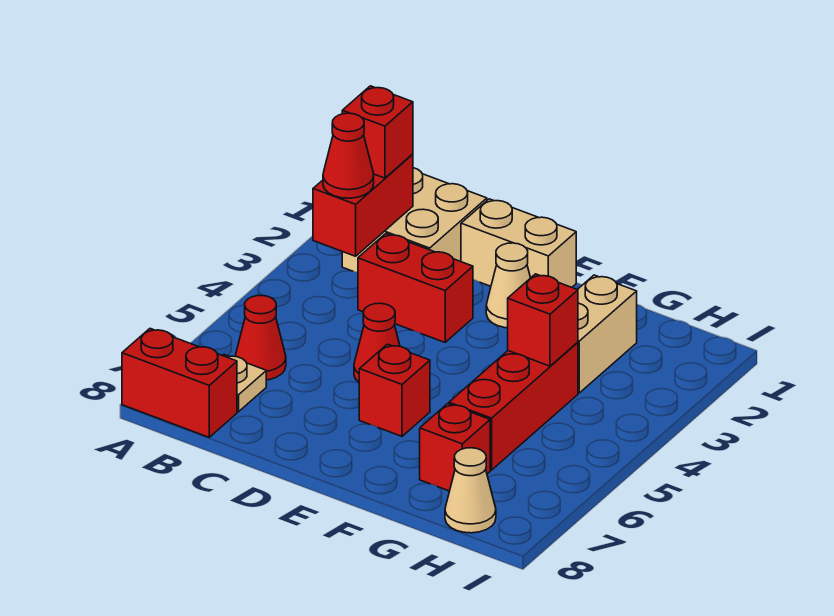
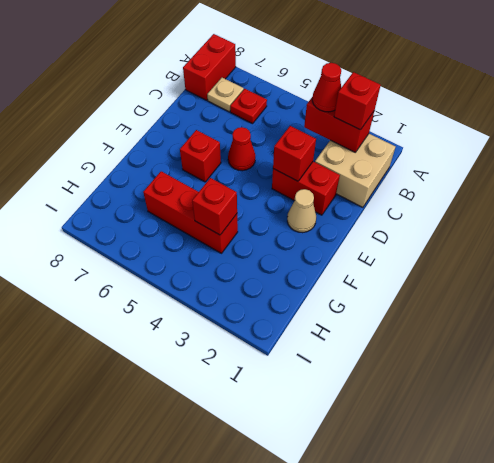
red cone B6 level 1 -> red plate B6 level 1
red brick C3:D3 level 1 -> red brick D2:D3 level 1
tan brick D1:E1 level 1 -> none
tan brick G2:G3 level 1 -> none
red brick G7 level 1 -> red brick D3 level 2
tan cone H8 level 1 -> none

